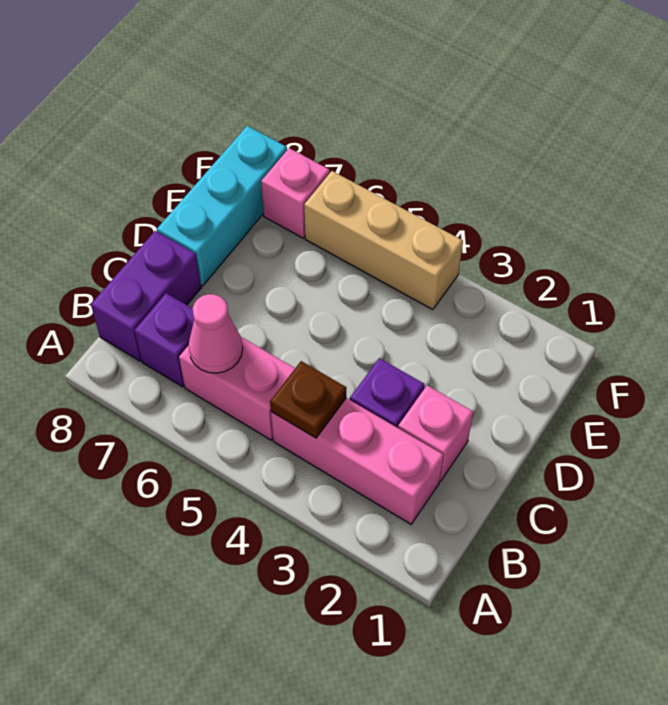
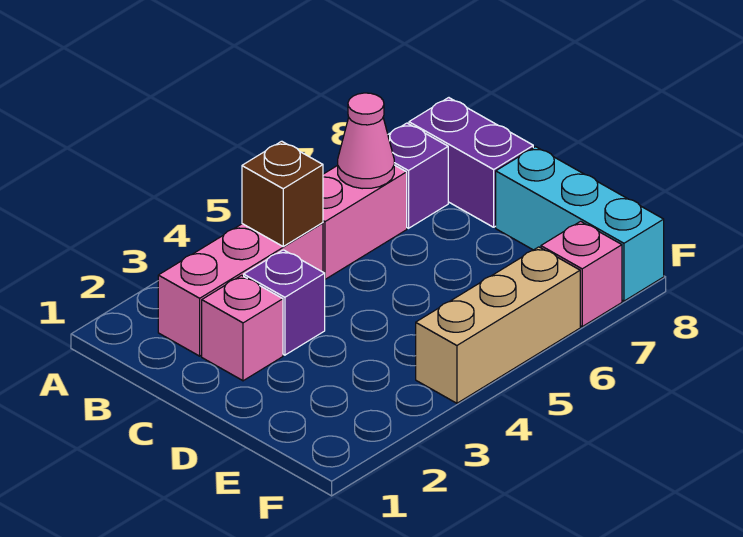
brown plate B4 level 2 -> brown brick B4 level 2

